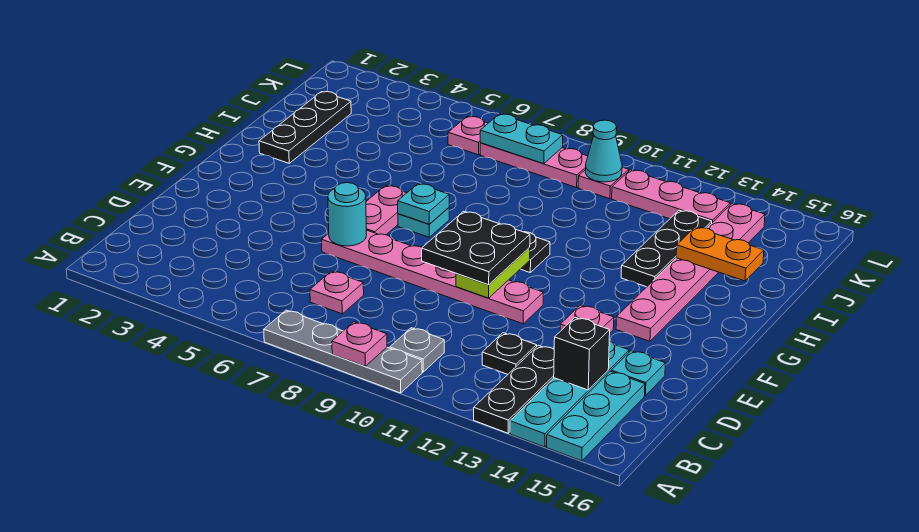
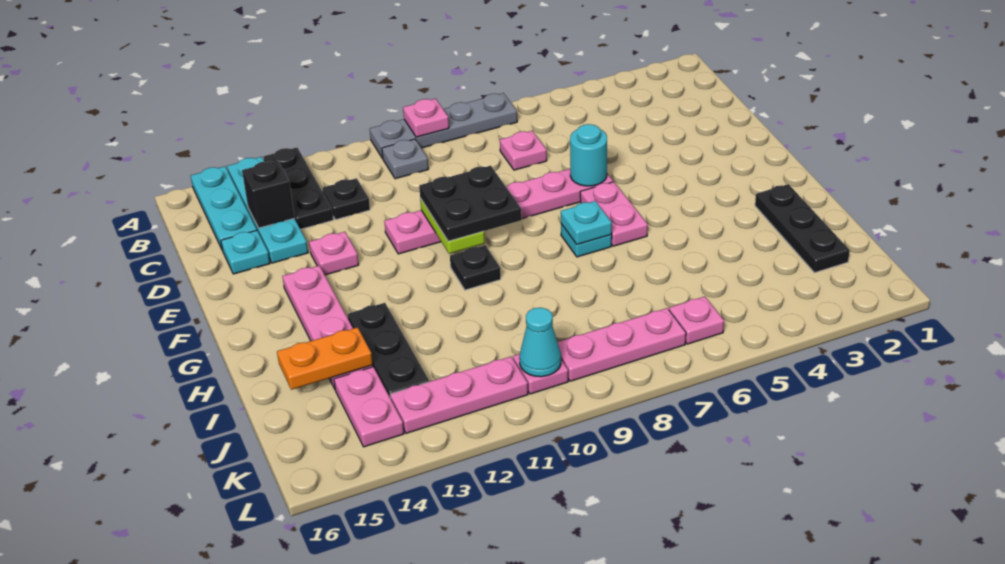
cyan plate K7:K8 level 2 -> none

